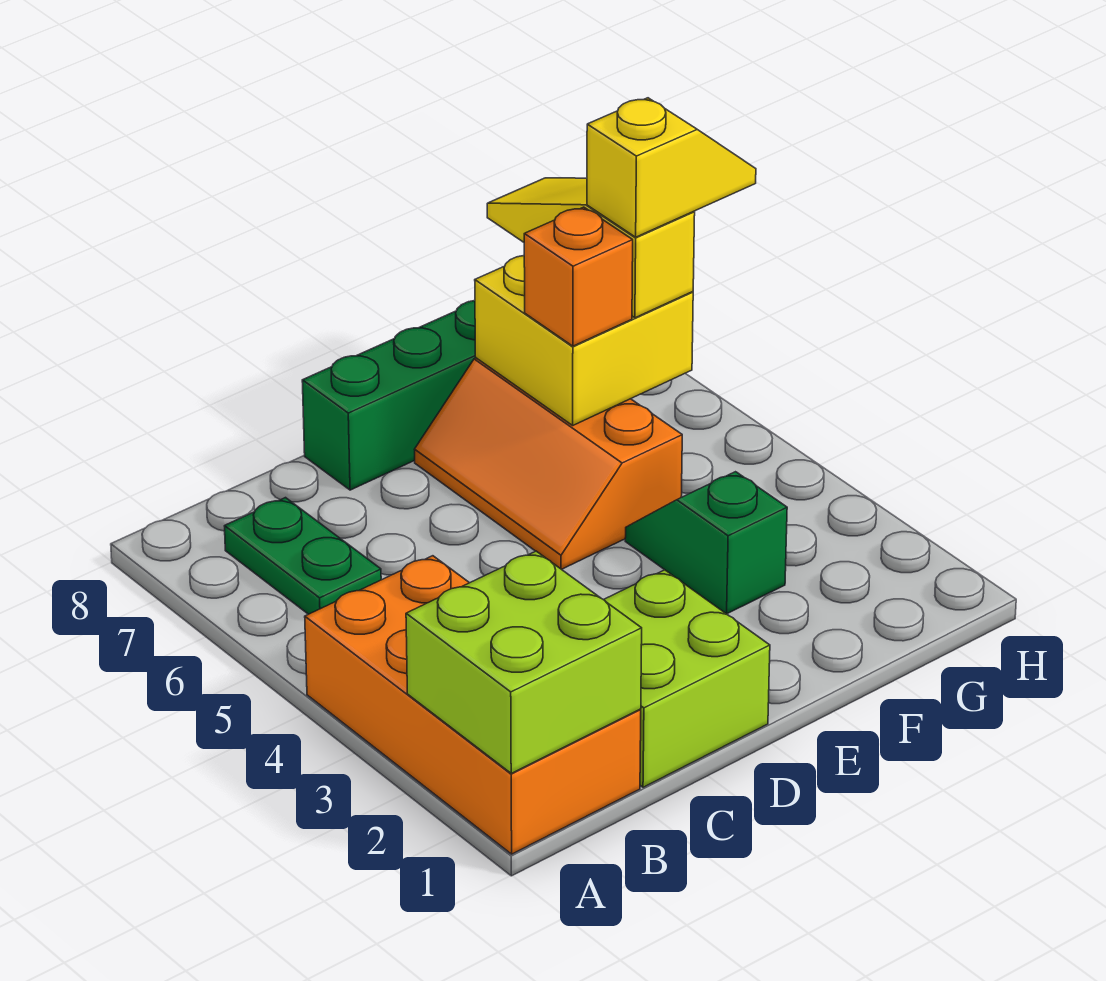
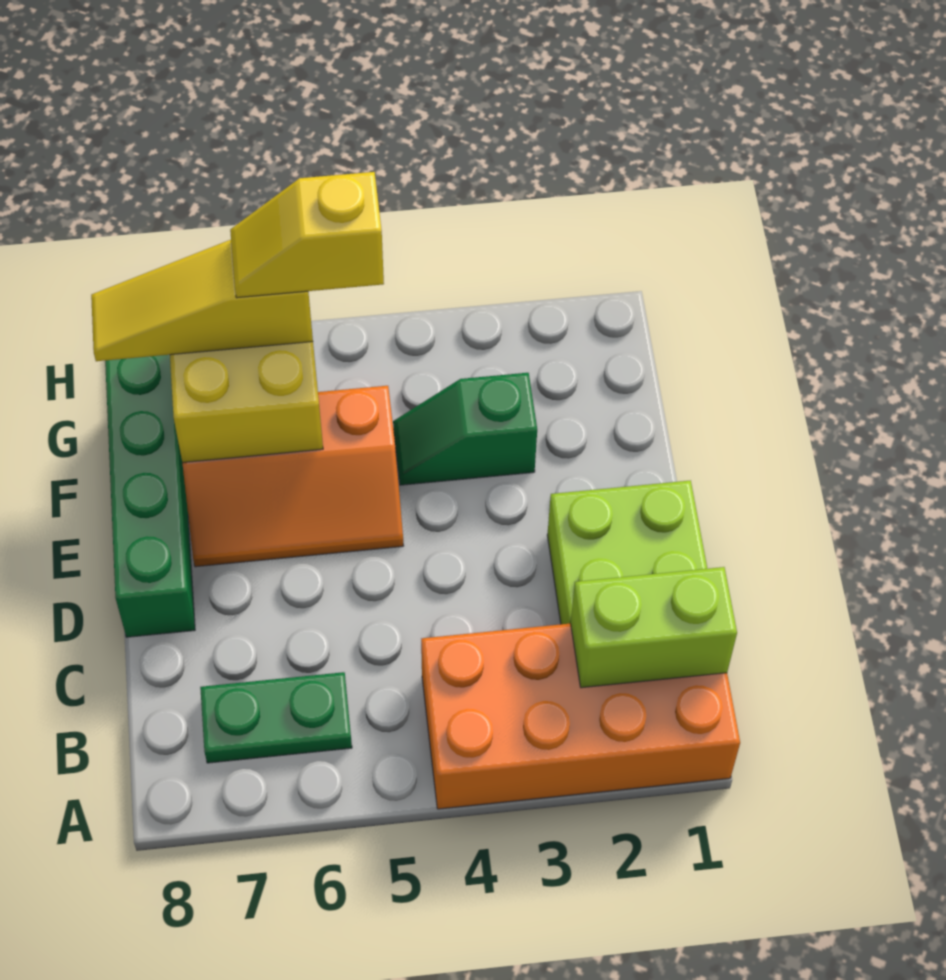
lime brick A1:B2 level 2 -> lime brick B1:B2 level 2
orange brick F6 level 3 -> none
yellow slope G6:H6 level 4 top G -> yellow slope G5:G6 level 4 top 5

